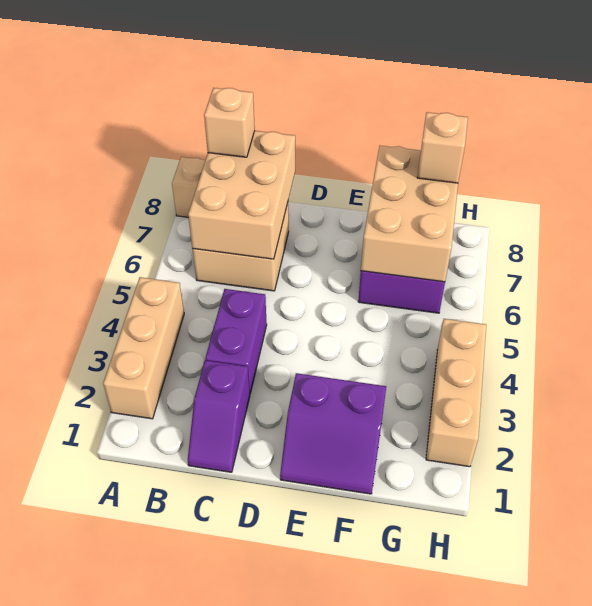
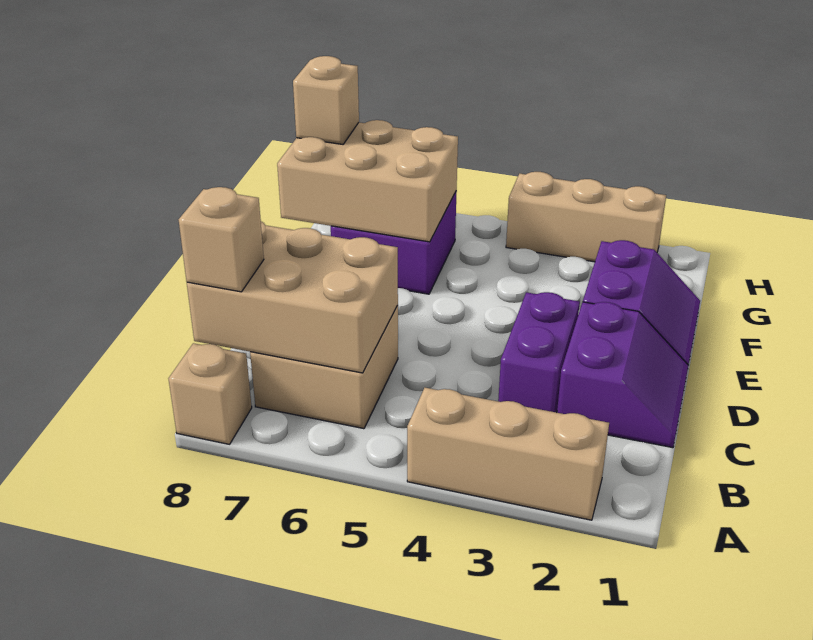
purple slope C1:C2 level 1 top 2 -> purple slope C1:D2 level 1 top 2
purple brick C3:C4 level 1 -> purple brick C3:D3 level 1

